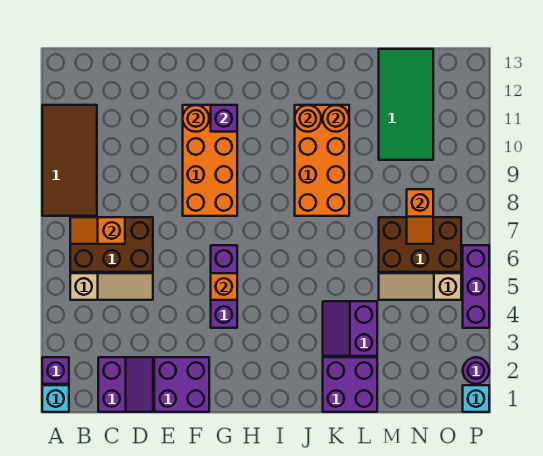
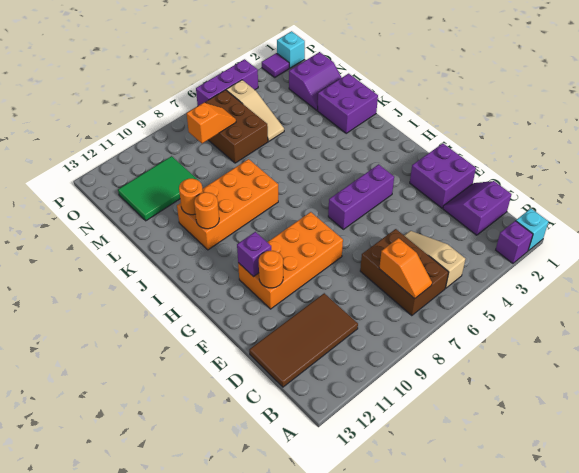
brown tile A8:B11 level 1 -> brown tile C10:D13 level 1
orange brick G5 level 2 -> none
purple slope K3:L4 level 1 top L -> purple slope M1:N2 level 1 top N
green tile M10:N13 level 1 -> green tile M10:N12 level 1
purple round brick P2 level 1 -> purple tile P2 level 1

